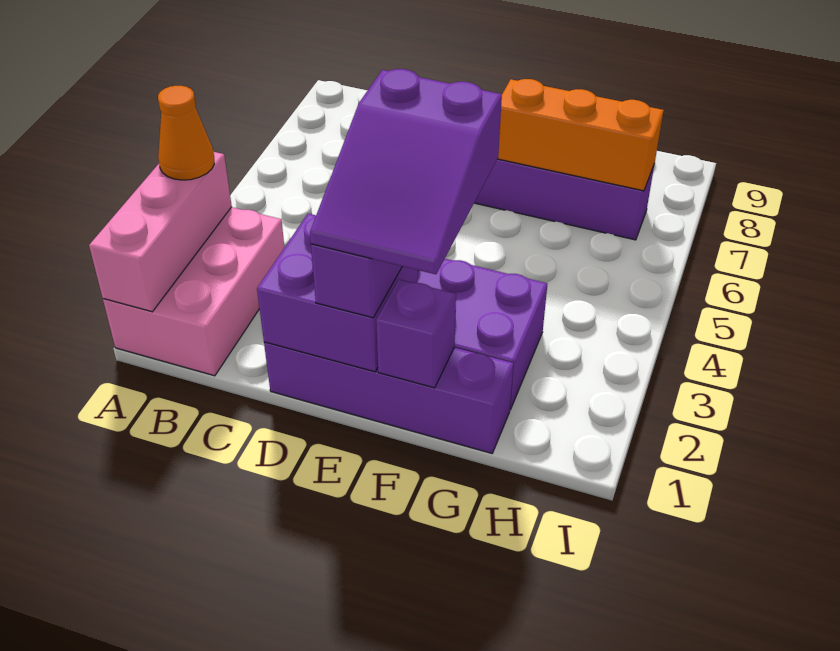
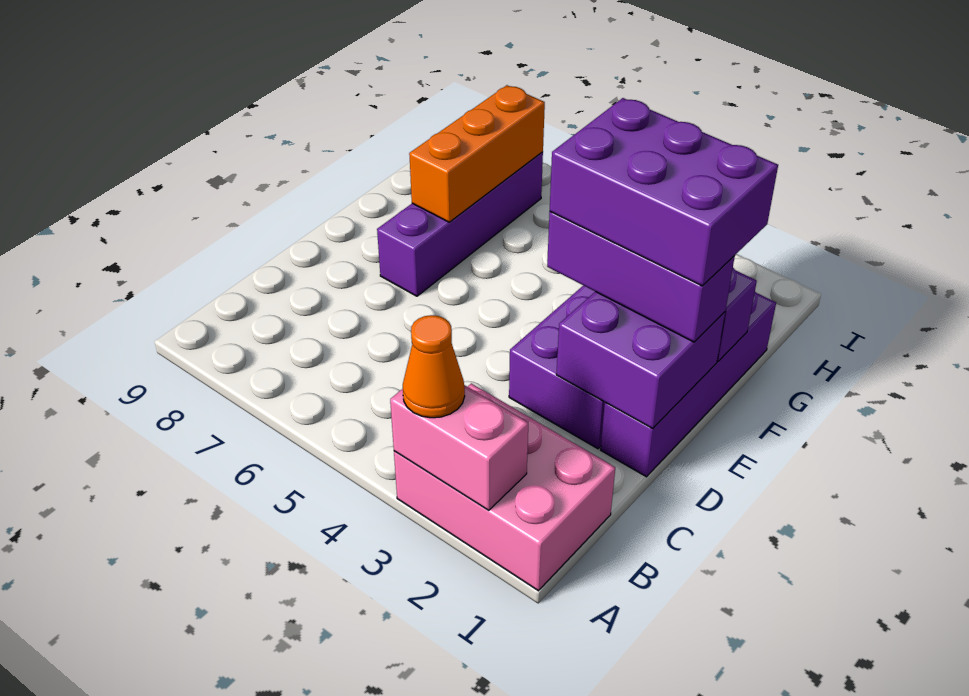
pink brick A1:A3 level 2 -> pink brick A2:A3 level 2
purple slope E1:F3 level 4 top 3 -> purple brick E1:F3 level 4

